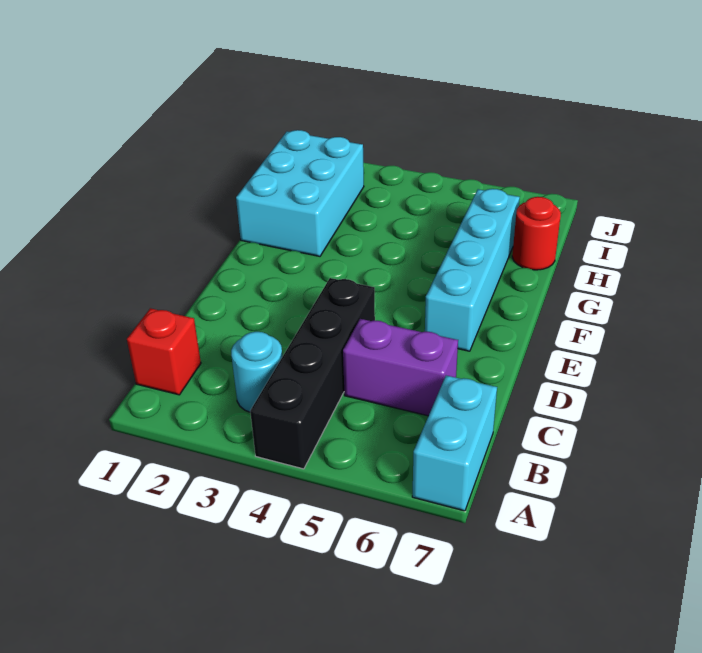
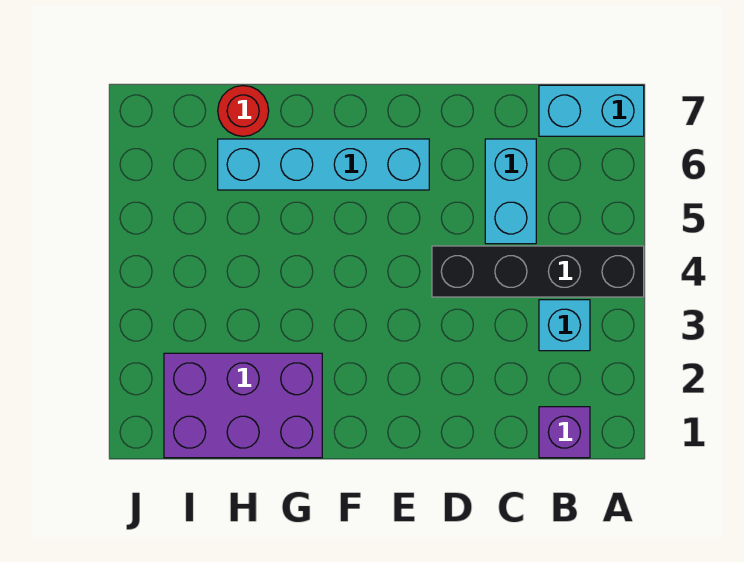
red brick B1 level 1 -> purple brick B1 level 1
cyan round brick B3 level 1 -> cyan brick B3 level 1
purple brick C5:C6 level 1 -> cyan brick C5:C6 level 1
cyan brick G1:I2 level 1 -> purple brick G1:I2 level 1

